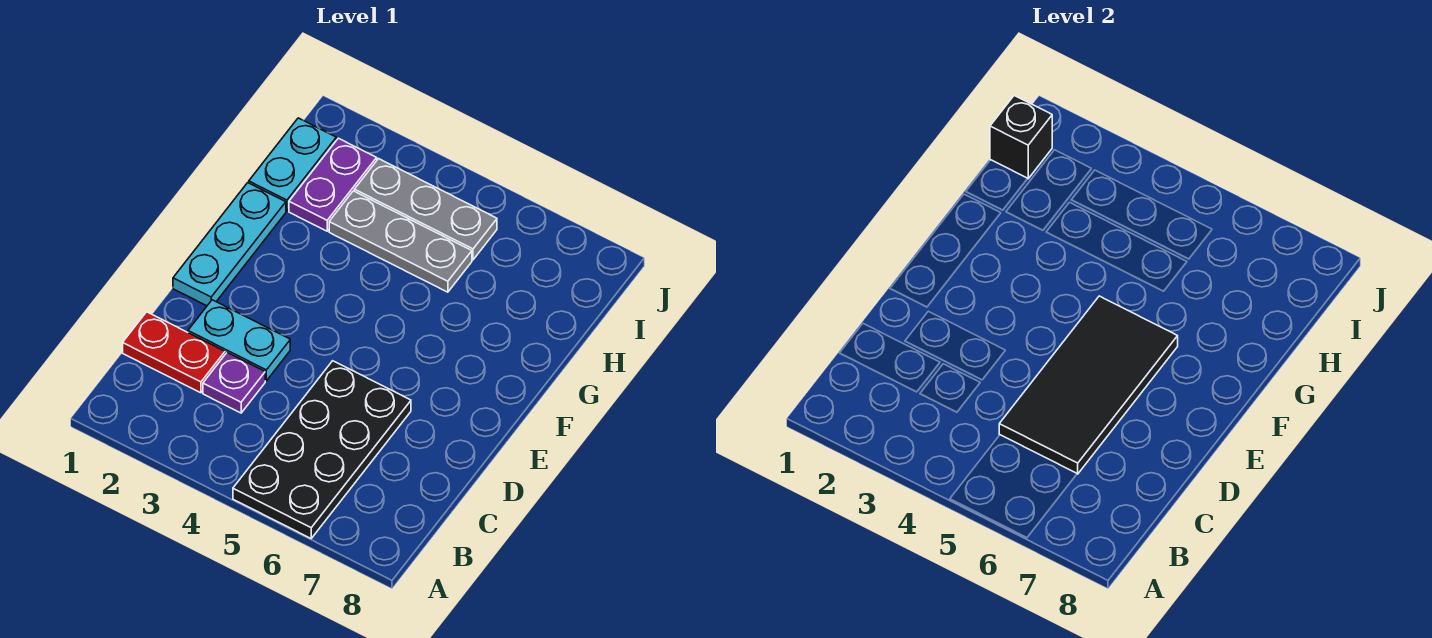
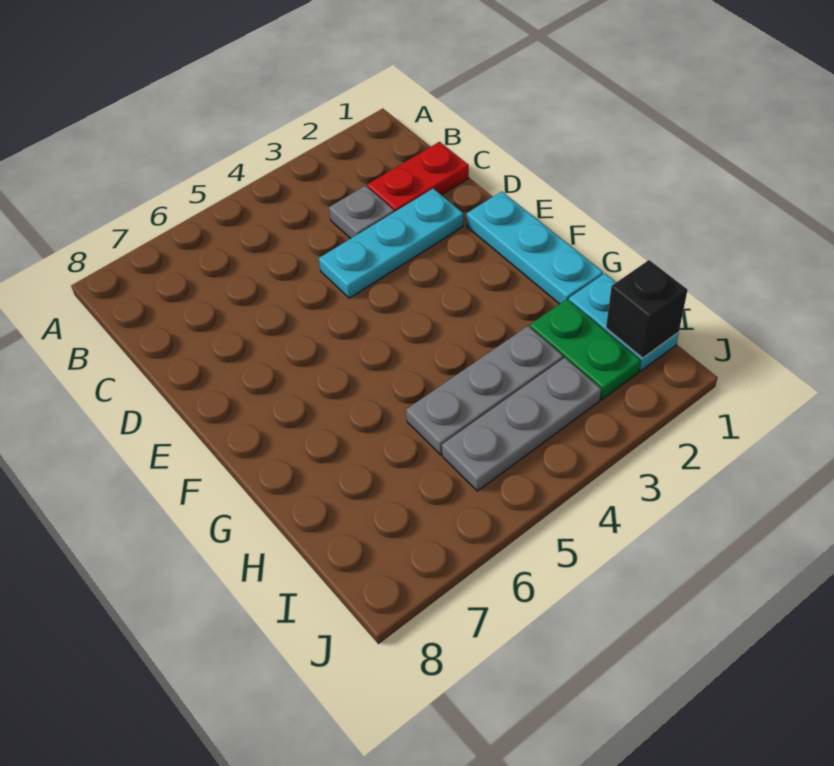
black plate A5:D6 level 1 -> none
purple plate C3 level 1 -> grey plate C3 level 1
black tile C5:F6 level 2 -> none
cyan plate D2:D3 level 1 -> cyan plate D2:D4 level 1
purple plate H2:I2 level 1 -> green plate H2:I2 level 1

